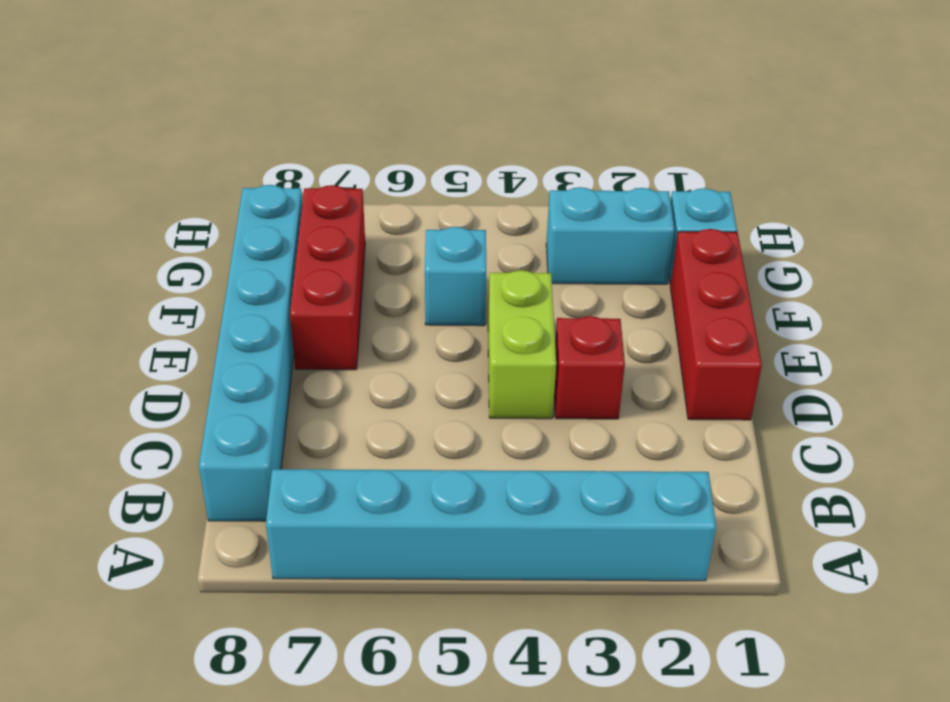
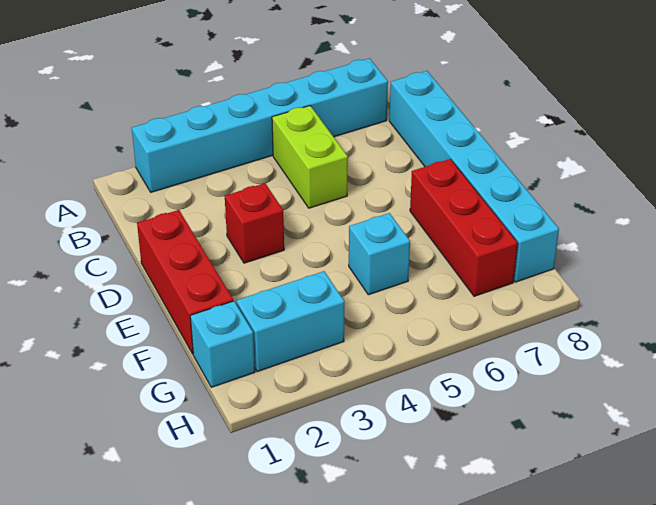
lime brick D4:E4 level 1 -> lime brick B5:C5 level 1

